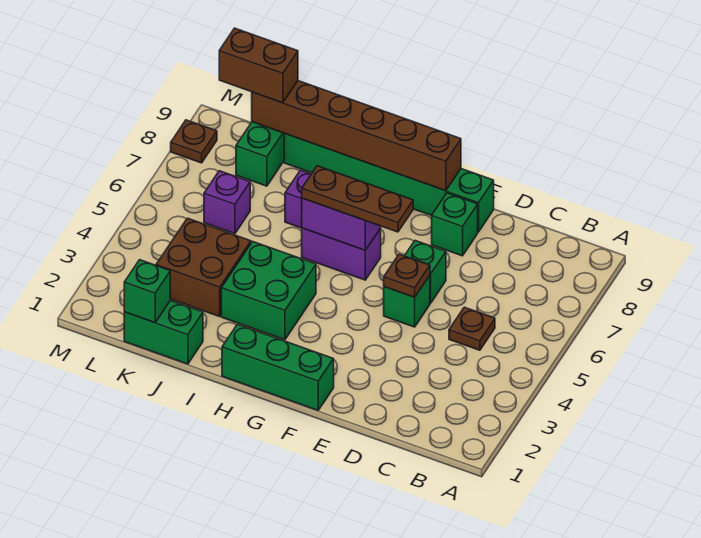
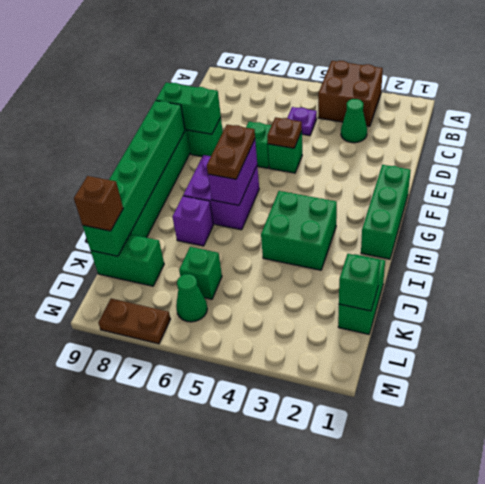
none -> green cone C3 level 1
brown plate C5 level 1 -> purple plate C5 level 1
none -> green brick E8:E9 level 2
brown plate F6:H6 level 3 -> brown plate G6:H6 level 3
brown brick F9:K9 level 2 -> green brick F9:K9 level 2
purple brick G6:H6 level 1 -> purple brick G6:H7 level 1
brown brick J3:K4 level 1 -> brown brick A3:B4 level 1
purple brick K6 level 1 -> green brick K6 level 1
brown brick K9:L9 level 3 -> brown brick K9 level 3
none -> green cone L6 level 1
brown plate M8 level 1 -> brown plate M7:M8 level 1

